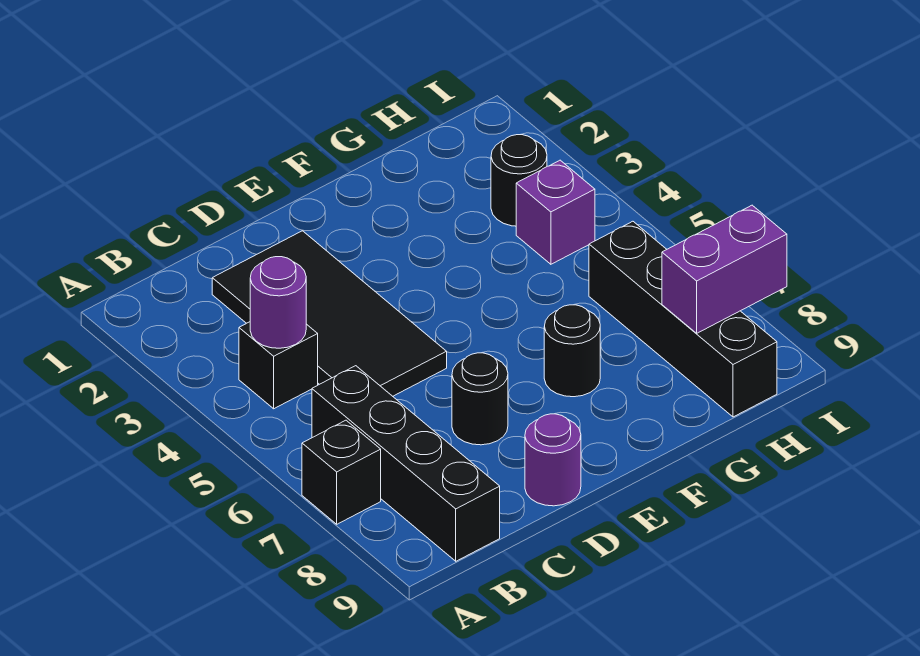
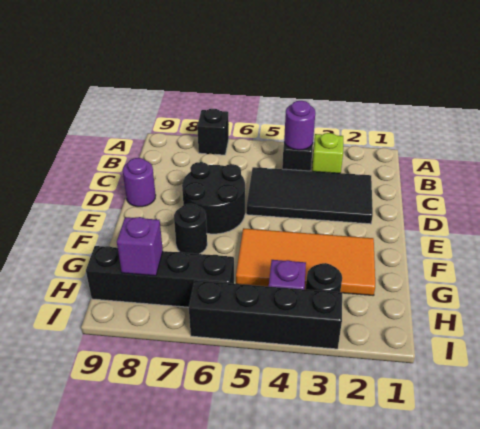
none -> lime brick B3 level 1
black brick B6:B9 level 1 -> black brick I3:I6 level 1
black round brick D7 level 1 -> black round brick D6:E7 level 1
none -> orange tile F2:G5 level 1
purple brick H8:I8 level 2 -> purple brick H8 level 2

